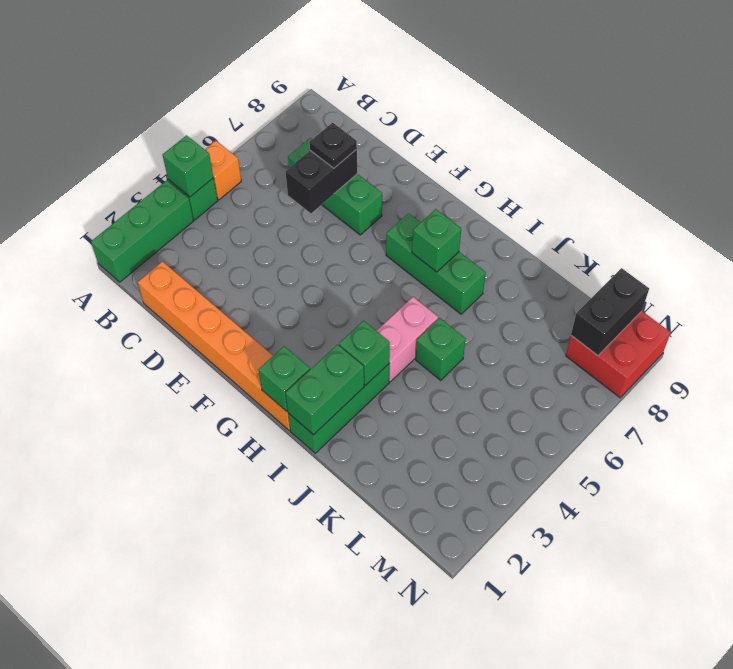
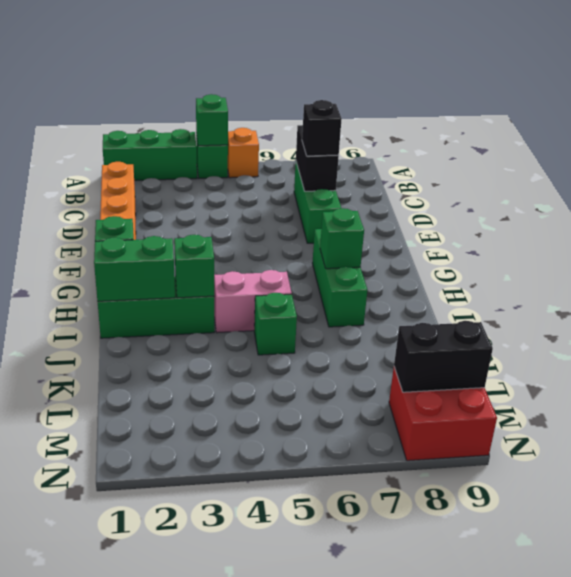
black brick D6:D7 level 2 -> black brick C7:D7 level 2
black plate D7 level 3 -> black brick D7 level 3

